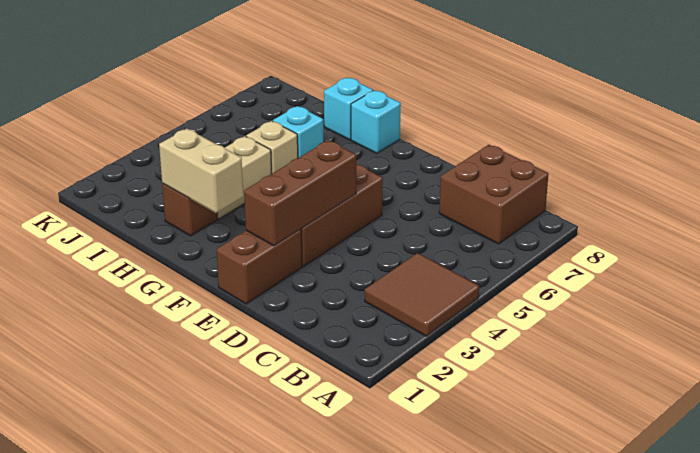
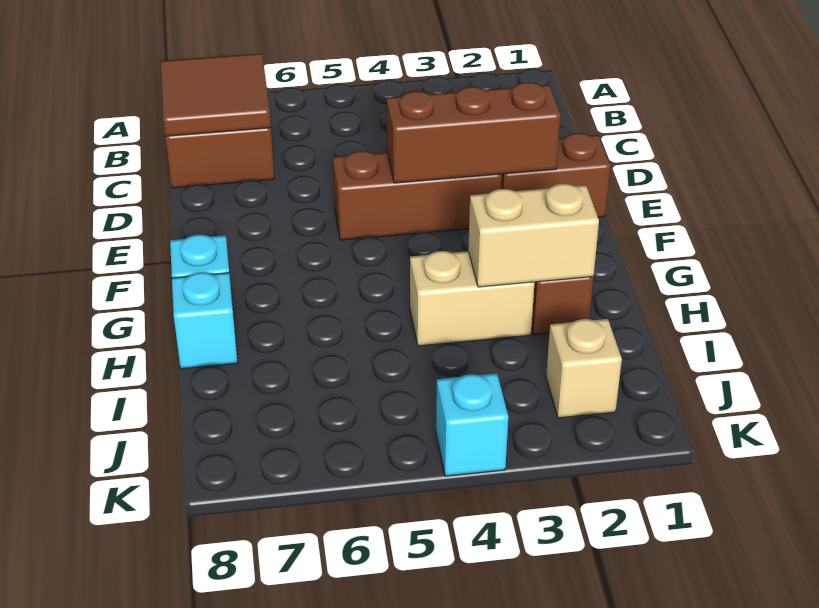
brown tile A3:B4 level 1 -> brown tile B7:C8 level 2
tan brick G2:H2 level 2 -> tan brick H2:H3 level 2
tan brick H5 level 1 -> tan brick J2 level 1
cyan brick H6 level 1 -> cyan brick K4 level 1

